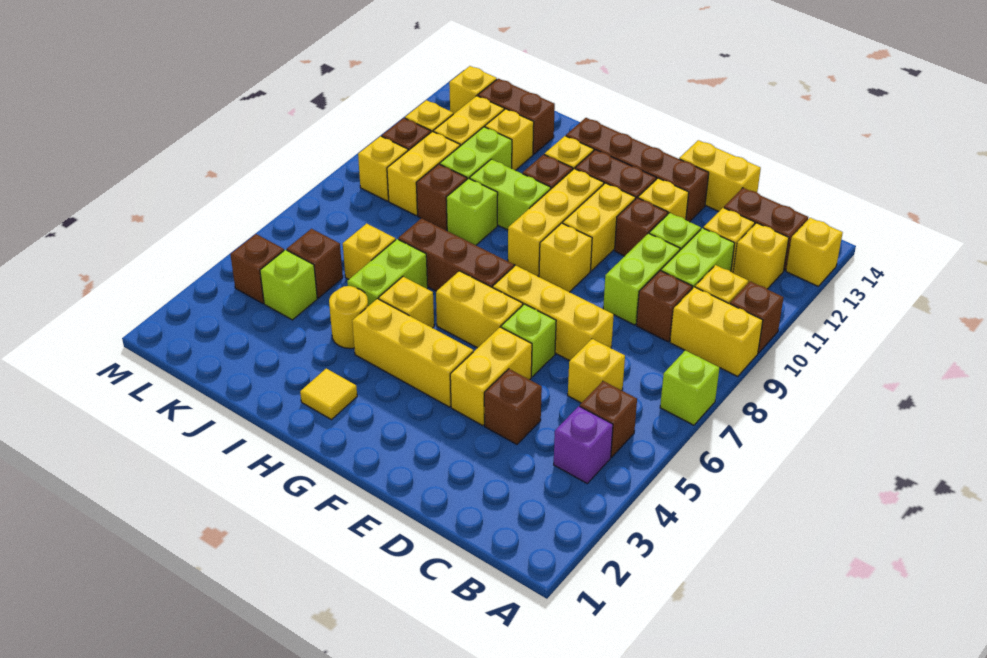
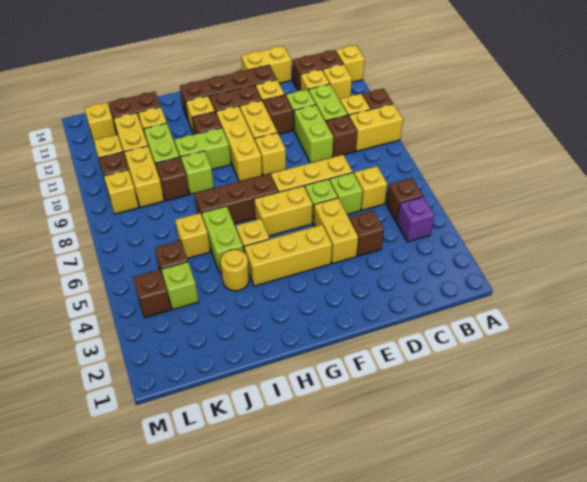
lime brick A7 level 1 -> lime brick D6 level 1
yellow tile H2 level 1 -> none

